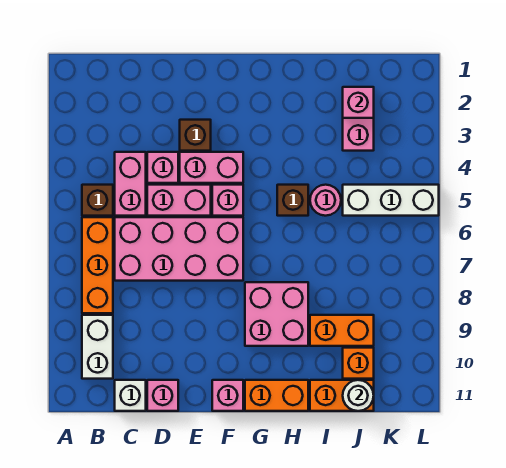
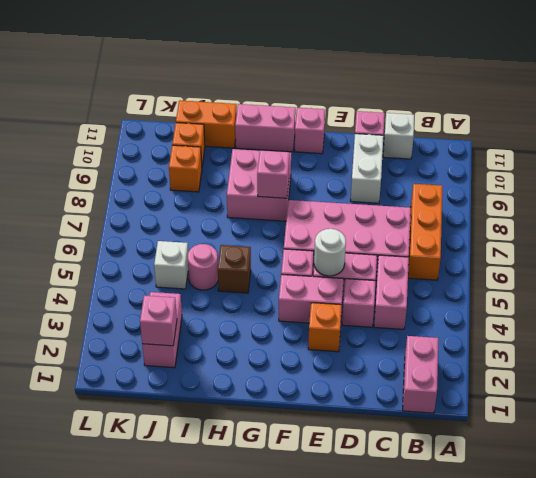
none -> pink brick B1:B2 level 1
brown brick B5 level 1 -> none
white brick B9:B10 level 1 -> white brick D9:D10 level 1
brown brick E3 level 1 -> orange brick E3 level 1
none -> pink brick G8 level 2
orange brick G11:H11 level 1 -> pink brick G11:H11 level 1
orange brick I9:J9 level 1 -> orange brick J9 level 1
white brick J5:L5 level 1 -> white brick J5 level 1
white round brick J11 level 2 -> white round brick E5 level 2

